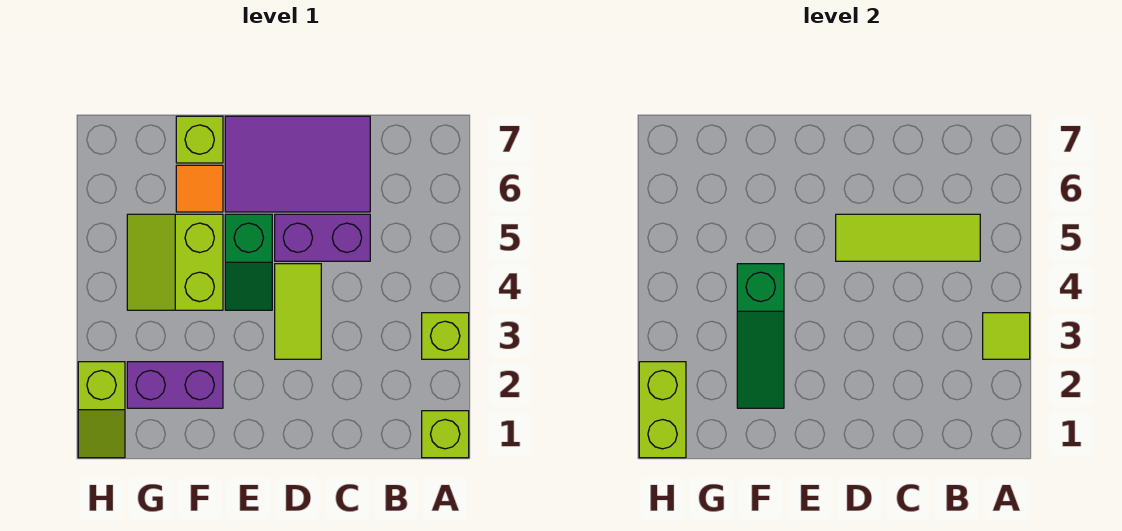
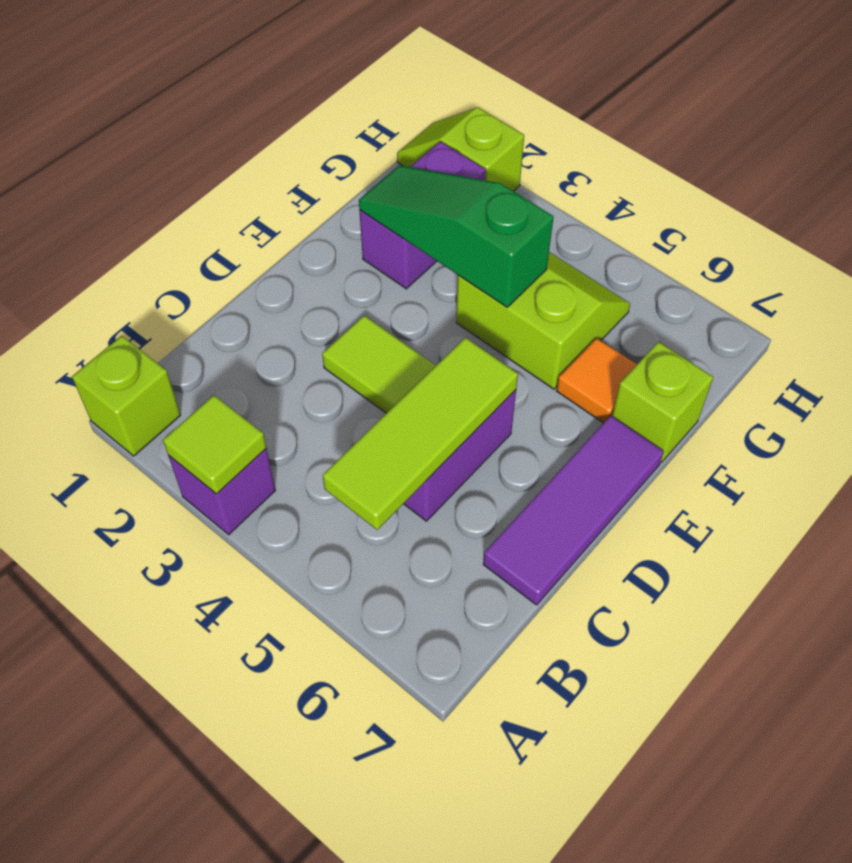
lime brick A3 level 1 -> purple brick A3 level 1
purple tile C6:E7 level 1 -> purple tile C7:E7 level 1
green slope E4:E5 level 1 top 5 -> none
lime brick H1:H2 level 2 -> none

